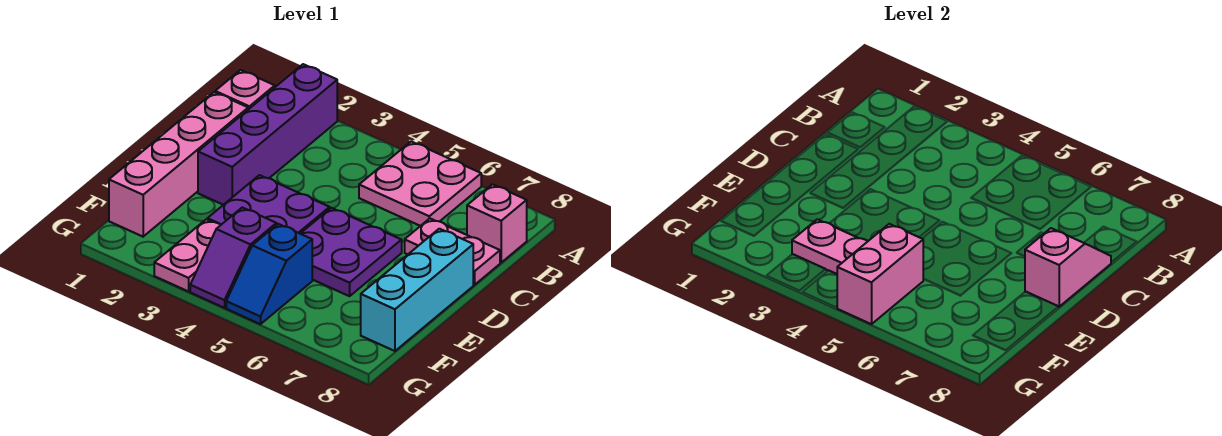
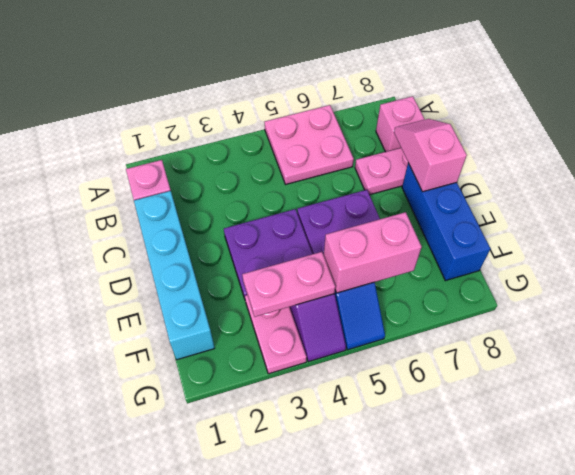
purple brick A2:D2 level 1 -> none
pink brick C1:F1 level 1 -> cyan brick C1:F1 level 1
cyan brick D8:F8 level 1 -> blue brick D8:F8 level 1
pink brick F5:G5 level 2 -> pink brick F5:F6 level 2

